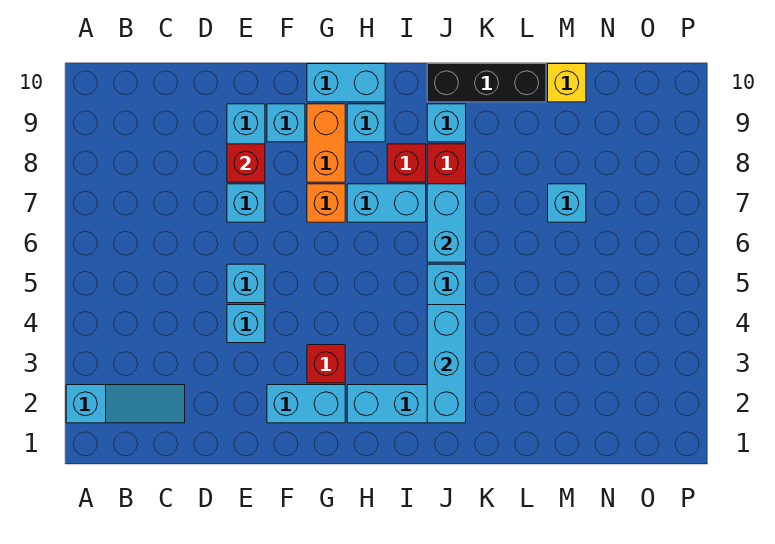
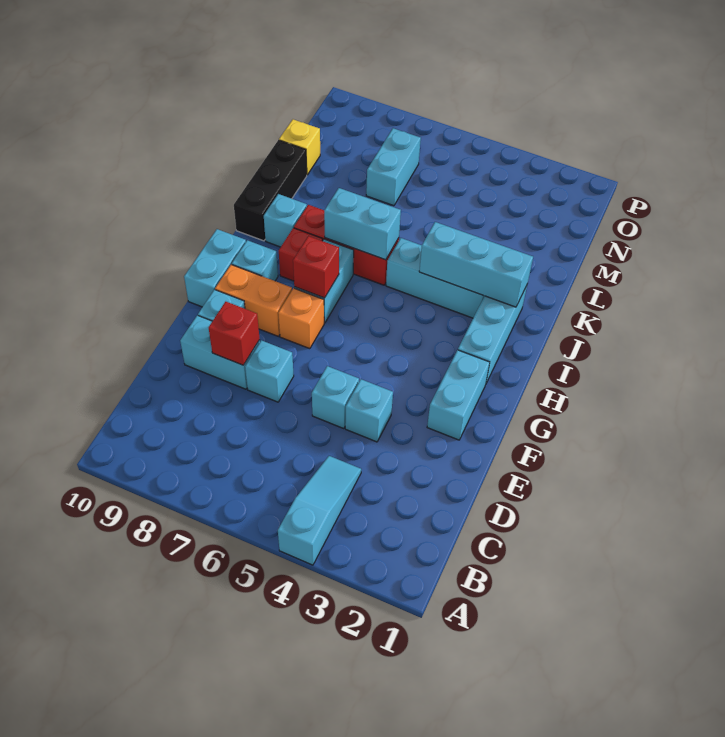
cyan slope A2:C2 level 1 top A -> cyan slope A4:C4 level 1 top A
red brick G3 level 1 -> red brick H7 level 2
cyan brick M7 level 1 -> cyan brick M7:N7 level 1

